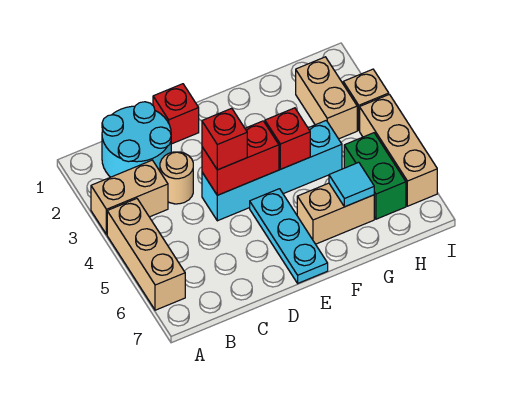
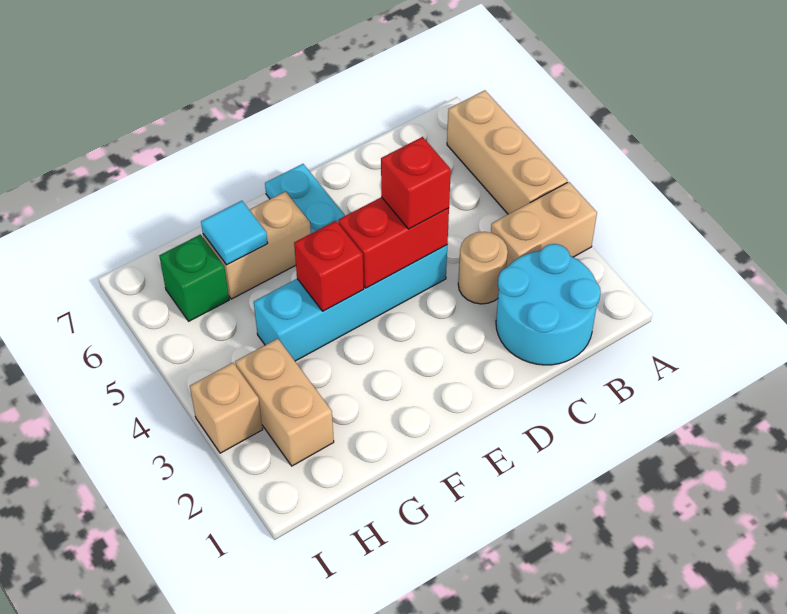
red brick D1 level 1 -> none
green brick H5:H6 level 1 -> green brick H6 level 1
tan brick I4:I6 level 1 -> none

